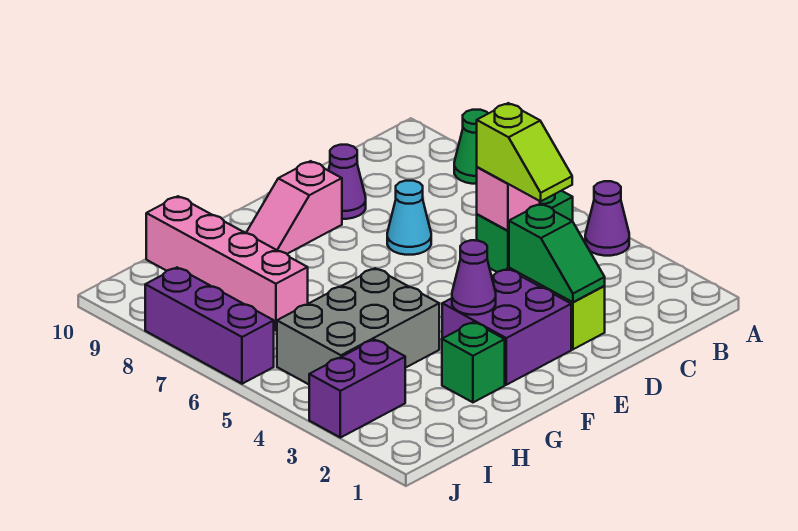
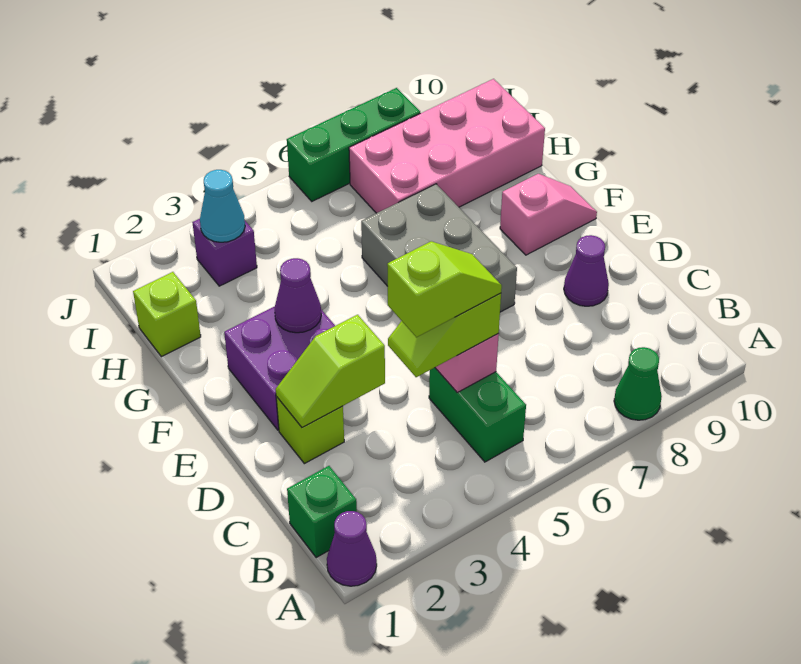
purple cone A4 level 1 -> purple cone A1 level 1
none -> lime slope C4:C5 level 4 top 4
green slope D2:D3 level 2 top 3 -> lime slope D2:D3 level 2 top 3
cyan cone D7 level 1 -> cyan cone I3 level 2
pink slope E9:F9 level 1 top E -> pink slope F9:F10 level 1 top 9
green brick G2 level 1 -> green brick B1 level 1
grey brick G4:I5 level 1 -> grey brick E6:G7 level 1
none -> lime brick H1 level 1
pink brick H7:H10 level 1 -> pink brick H7:I10 level 1
purple brick I3:J3 level 1 -> purple brick I3 level 1
purple brick J6:J8 level 1 -> green brick J6:J8 level 1

